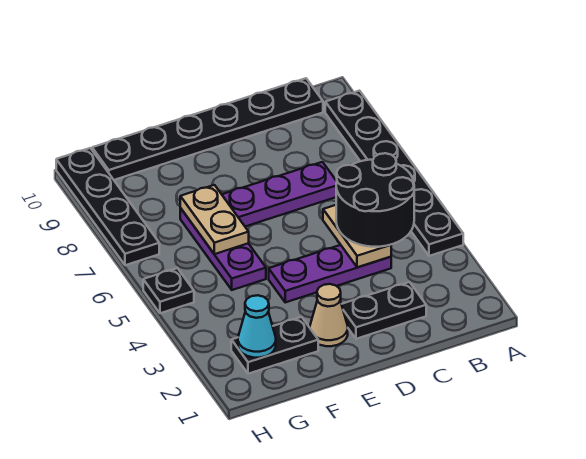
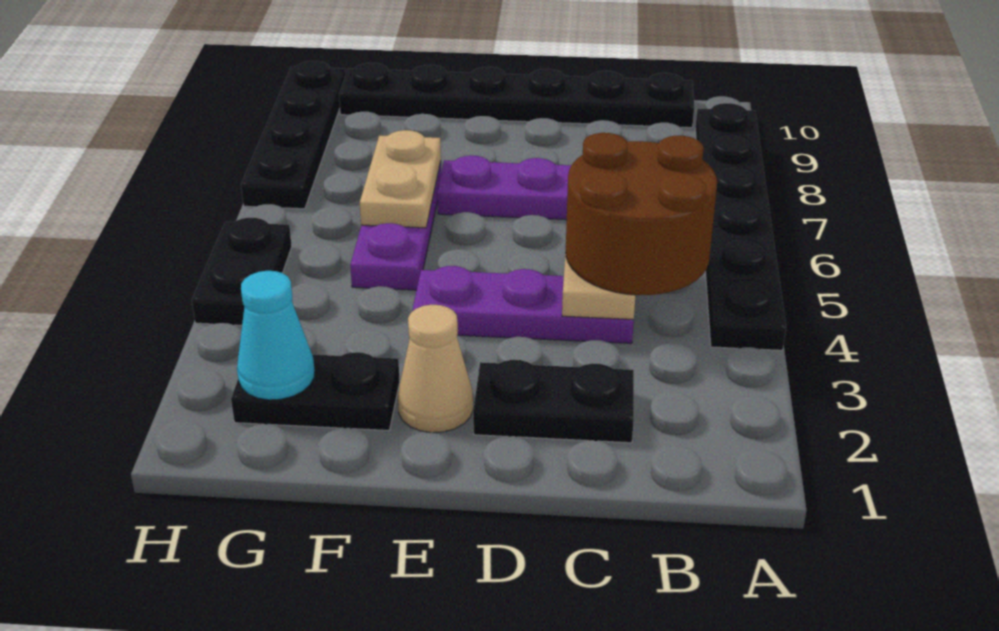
black round brick B4:C5 level 3 -> brown round brick B4:C5 level 3
black plate H5 level 1 -> black plate H4:H5 level 1

